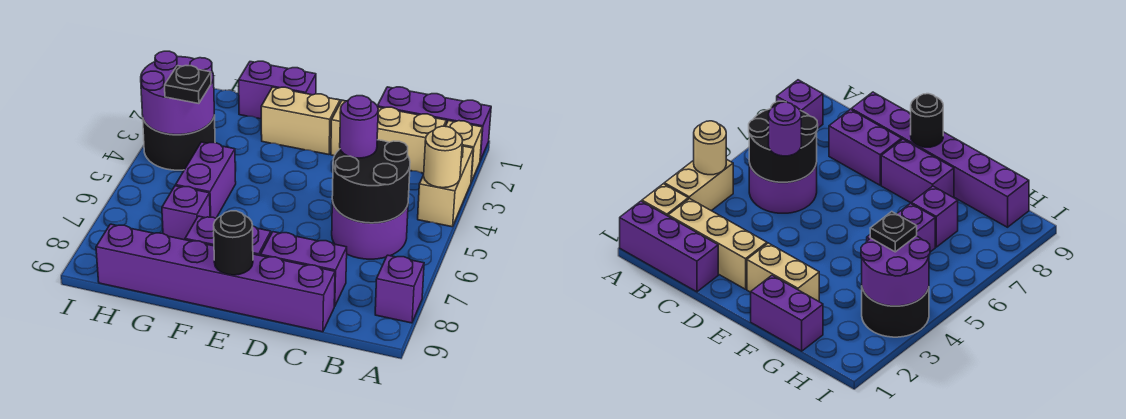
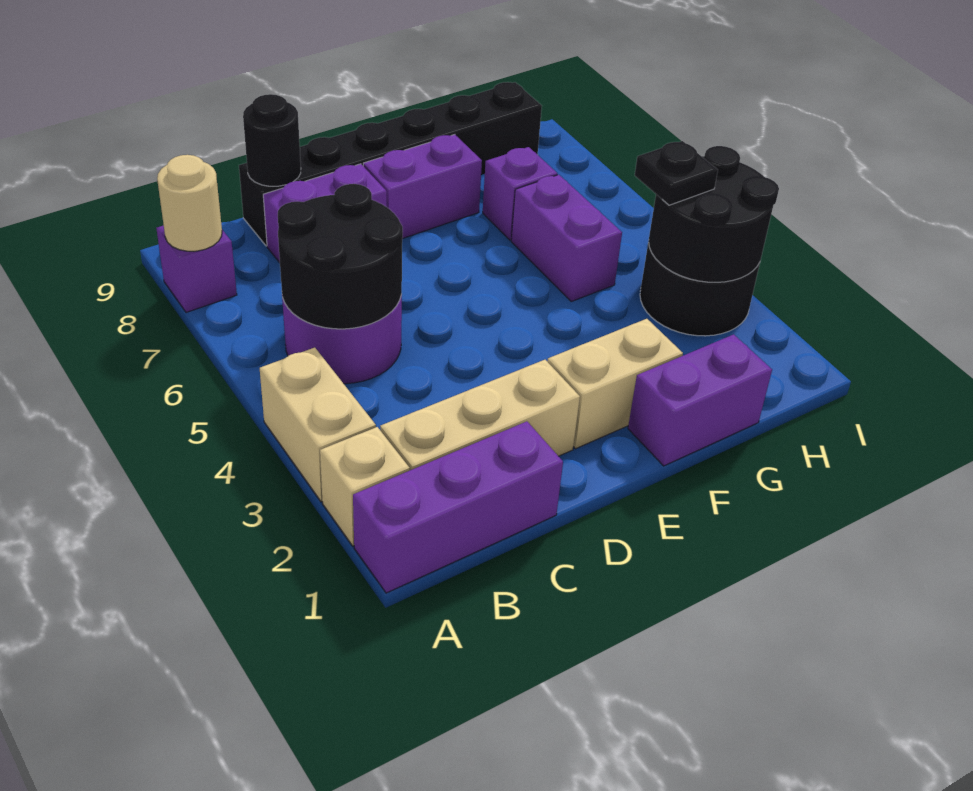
tan round brick A4 level 2 -> tan round brick A8 level 2
purple round brick C5 level 3 -> none
purple brick C9:H9 level 1 -> black brick C9:H9 level 1
black round brick E9 level 2 -> black round brick C9 level 2
purple round brick H3:I4 level 2 -> black round brick H3:I4 level 2

